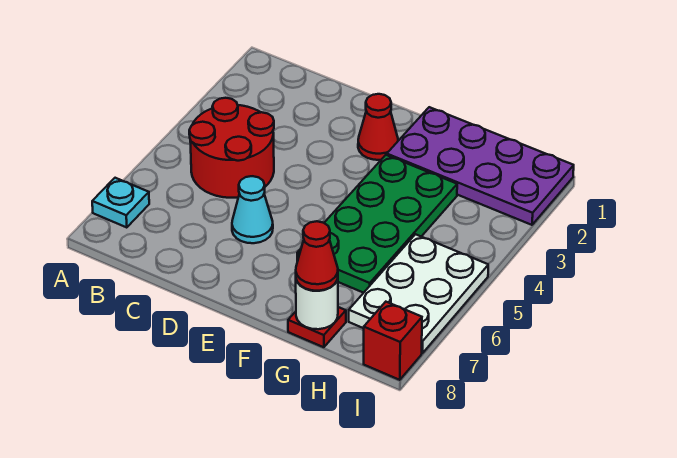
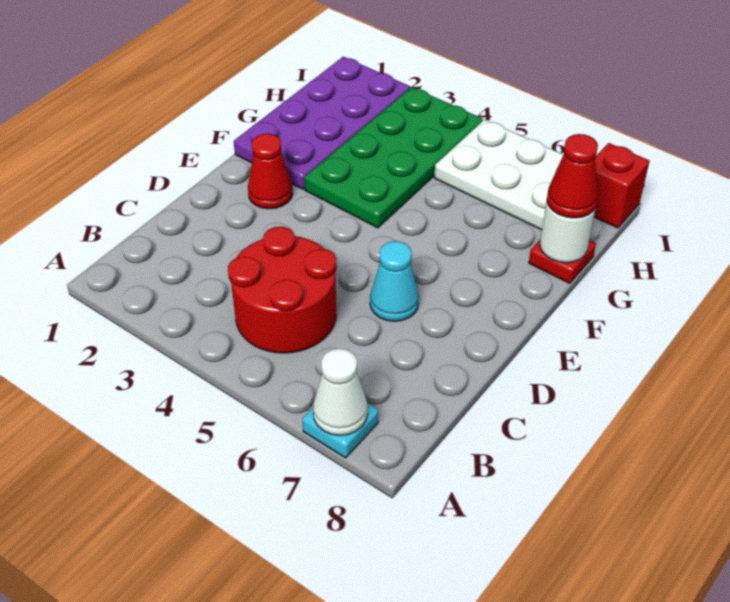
none -> white cone A7 level 2
green plate F3:G6 level 1 -> green plate F3:I4 level 1

